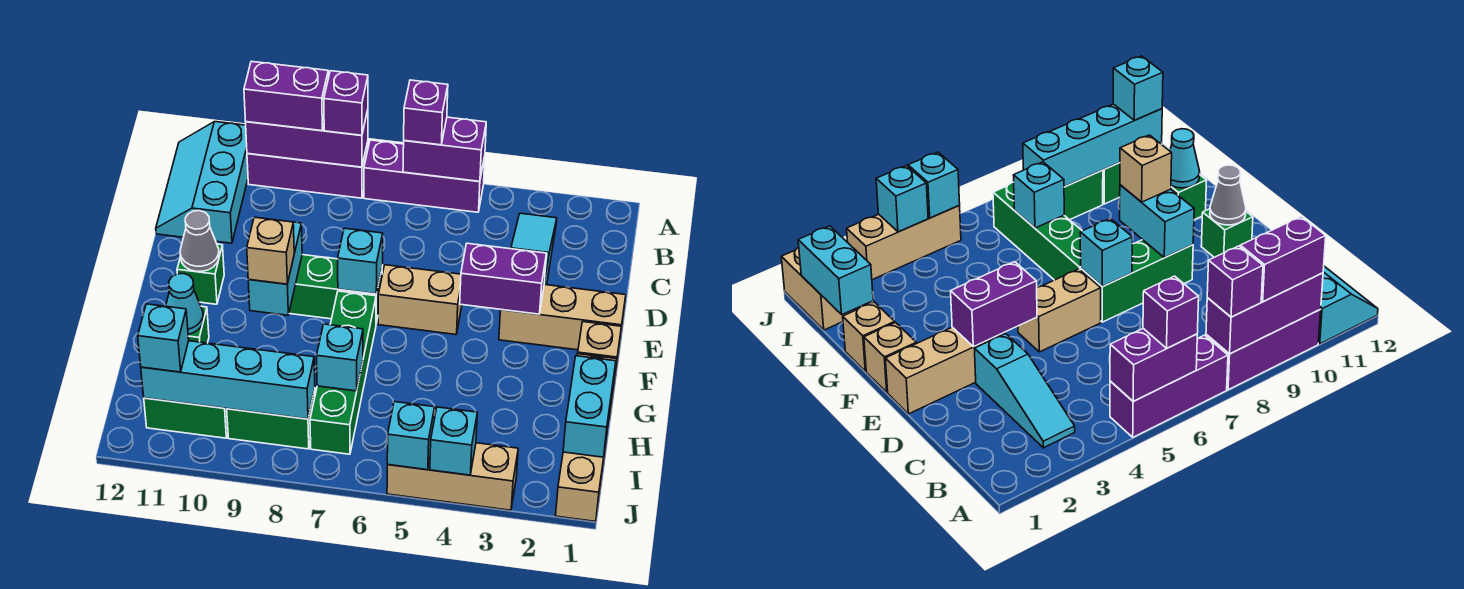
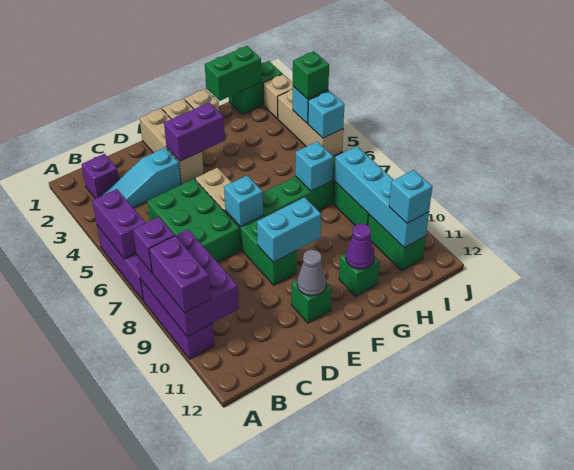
purple brick A6 level 3 -> purple brick B2 level 1
purple brick A8:A10 level 2 -> purple brick A8:B10 level 2
cyan slope A11:C12 level 1 top 11 -> none
none -> green brick C5:D7 level 1
purple brick E3:E4 level 2 -> purple brick E3:F3 level 2
tan brick F9 level 3 -> tan brick J2 level 1
cyan cone G11 level 2 -> purple cone G11 level 2
cyan brick H1:I1 level 2 -> green brick H1:I1 level 2
tan brick I1:J1 level 1 -> green brick I1:J1 level 1
none -> green brick J4 level 3

